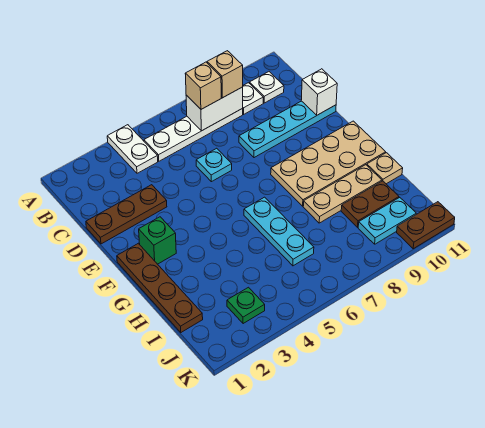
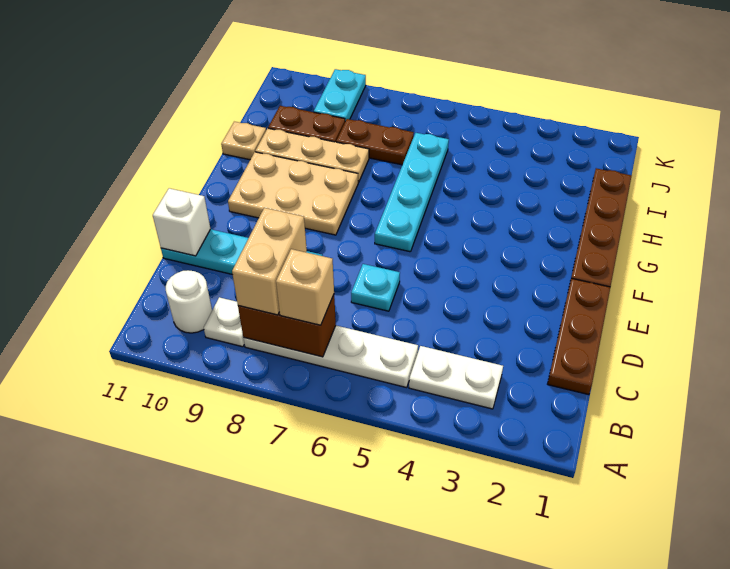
white plate A4:B4 level 1 -> white plate B3:B4 level 1
white brick B7:B8 level 2 -> brown brick B7:B8 level 2
tan brick B8 level 3 -> tan brick B8:C8 level 3
white plate B10 level 1 -> white round brick B10 level 1
brown plate D1:D3 level 1 -> brown plate C1:E1 level 1
green brick F2 level 1 -> none
tan plate F8:G11 level 1 -> tan plate F8:G10 level 1
cyan plate G6:I6 level 1 -> cyan plate F6:I6 level 1
green plate J3 level 1 -> none
cyan plate J9:J10 level 1 -> cyan plate J9:K9 level 1
brown plate K10:K11 level 1 -> brown plate I7:I8 level 1

